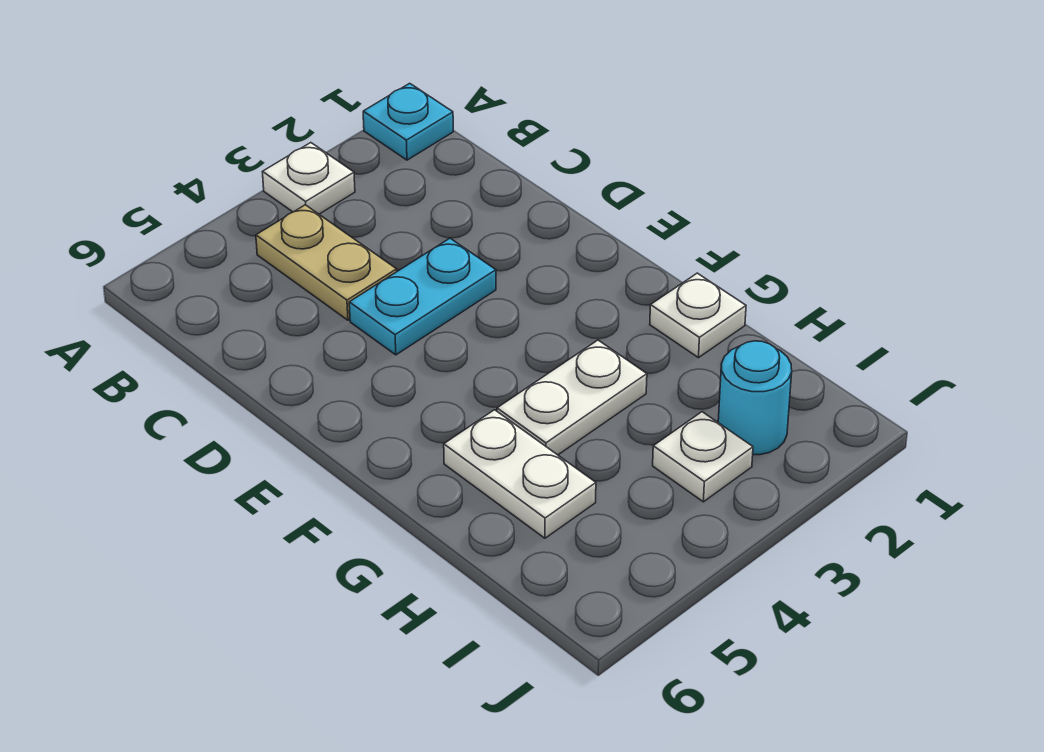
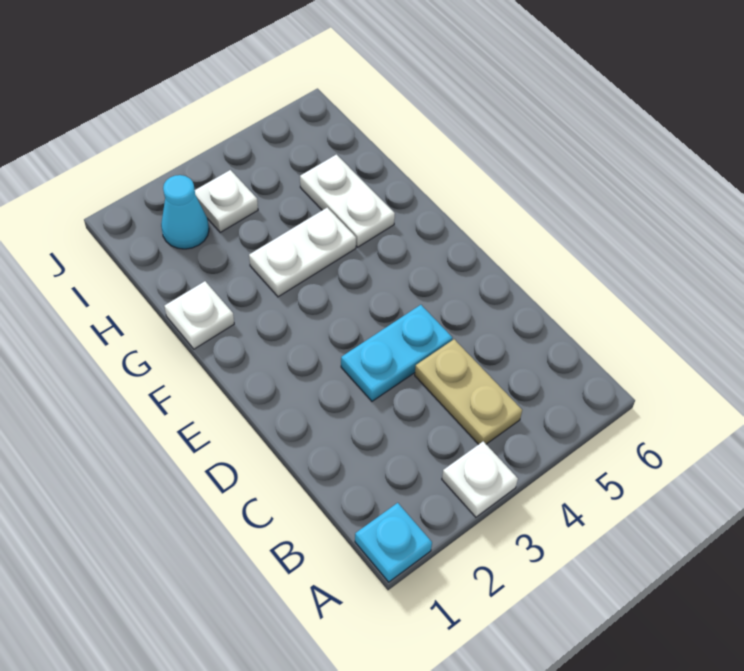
cyan round brick I2 level 1 -> cyan cone I2 level 1

